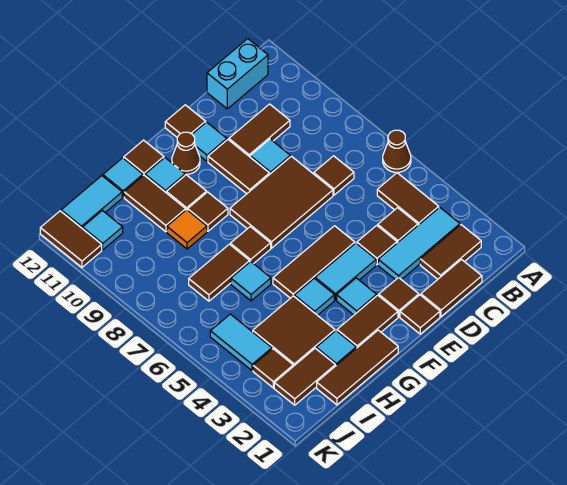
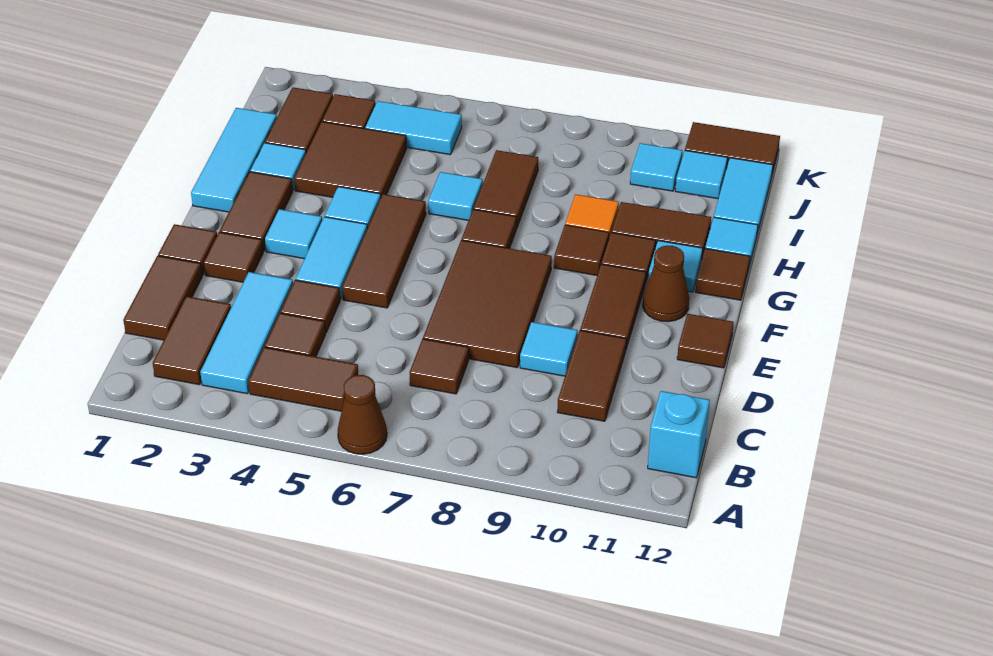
cyan brick B12:C12 level 1 -> cyan brick B12 level 1
brown tile E9:E10 level 1 -> brown tile E10:F10 level 1
cyan tile E11 level 1 -> cyan tile J10 level 1
brown tile G1:I1 level 1 -> cyan tile G1:I1 level 1

